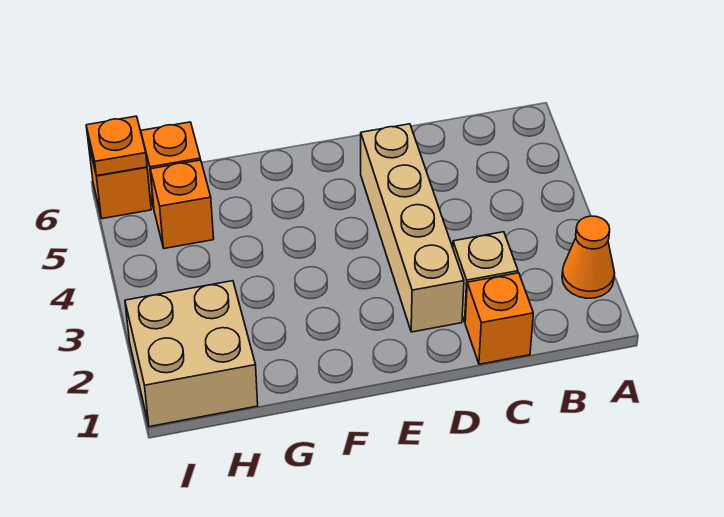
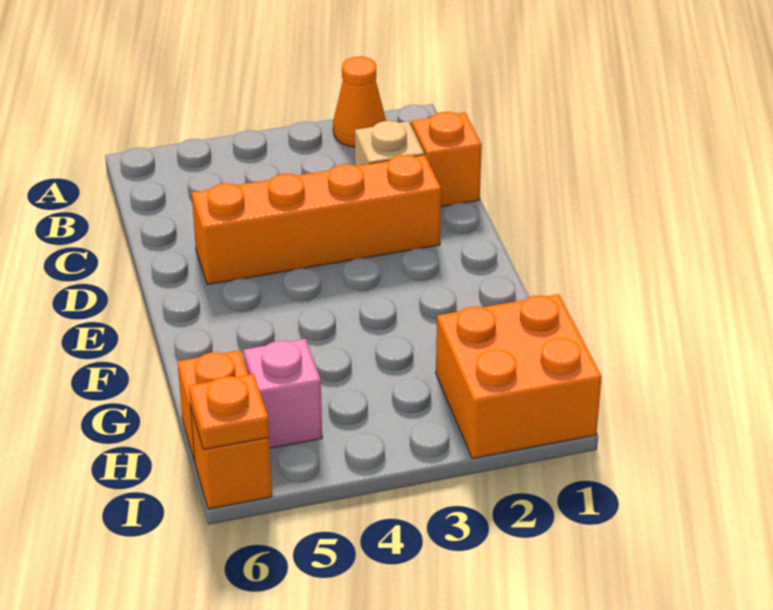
tan brick D2:D5 level 1 -> orange brick D2:D5 level 1
tan brick H1:I2 level 1 -> orange brick H1:I2 level 1
orange brick H5 level 1 -> pink brick H5 level 1

